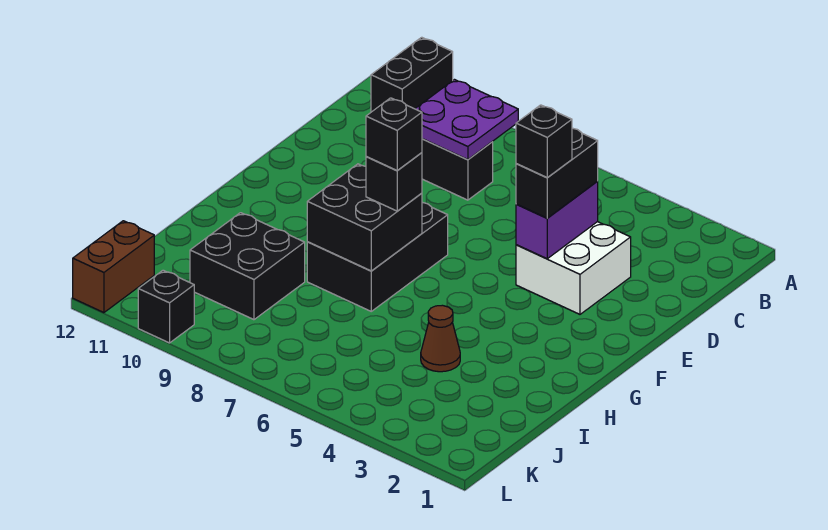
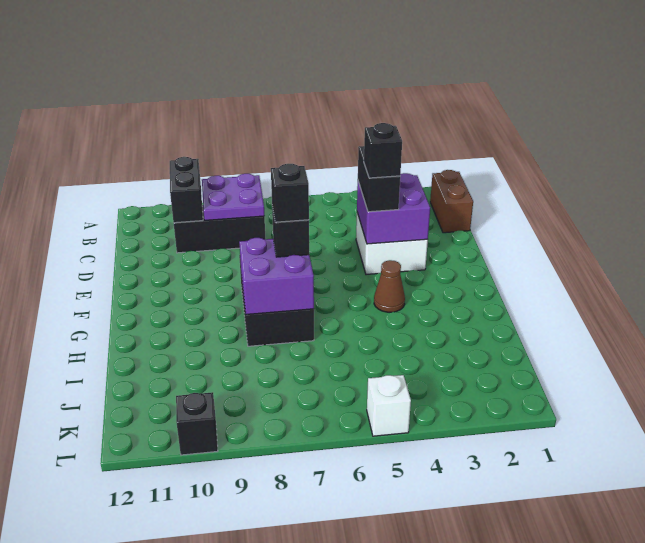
purple brick D4:E4 level 2 -> purple brick D3:E4 level 2
black brick G7:H8 level 2 -> purple brick G7:H8 level 2
brown cone I4 level 1 -> brown cone G4 level 1
black brick I9:J10 level 1 -> none
brown brick K12:L12 level 1 -> brown brick B1:C1 level 1
none -> white brick L5 level 1

